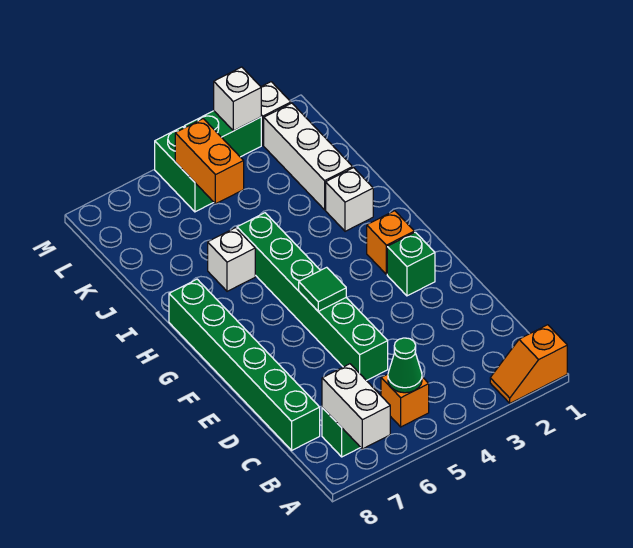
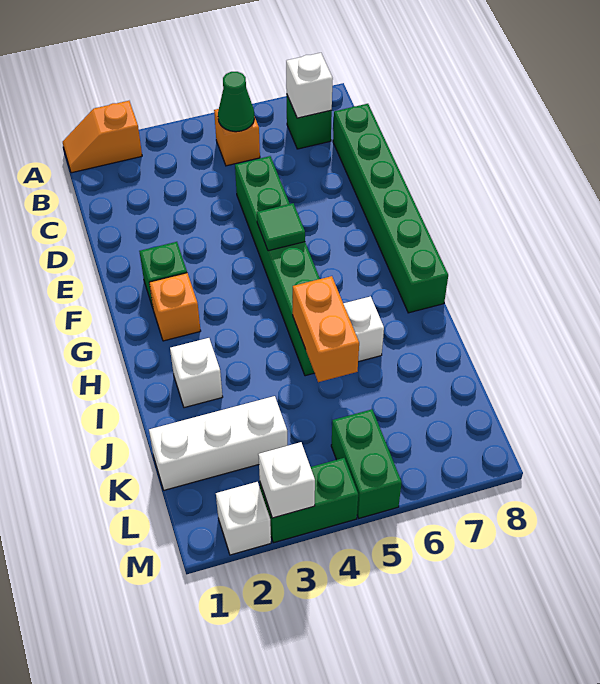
orange slope A1:A2 level 1 top 1 -> orange slope A1:A2 level 1 top 2
white brick A7:B7 level 2 -> white brick B7 level 2
white brick J2:L2 level 1 -> white brick K1:K3 level 1
orange brick K5:L5 level 2 -> orange brick I5:J5 level 2

